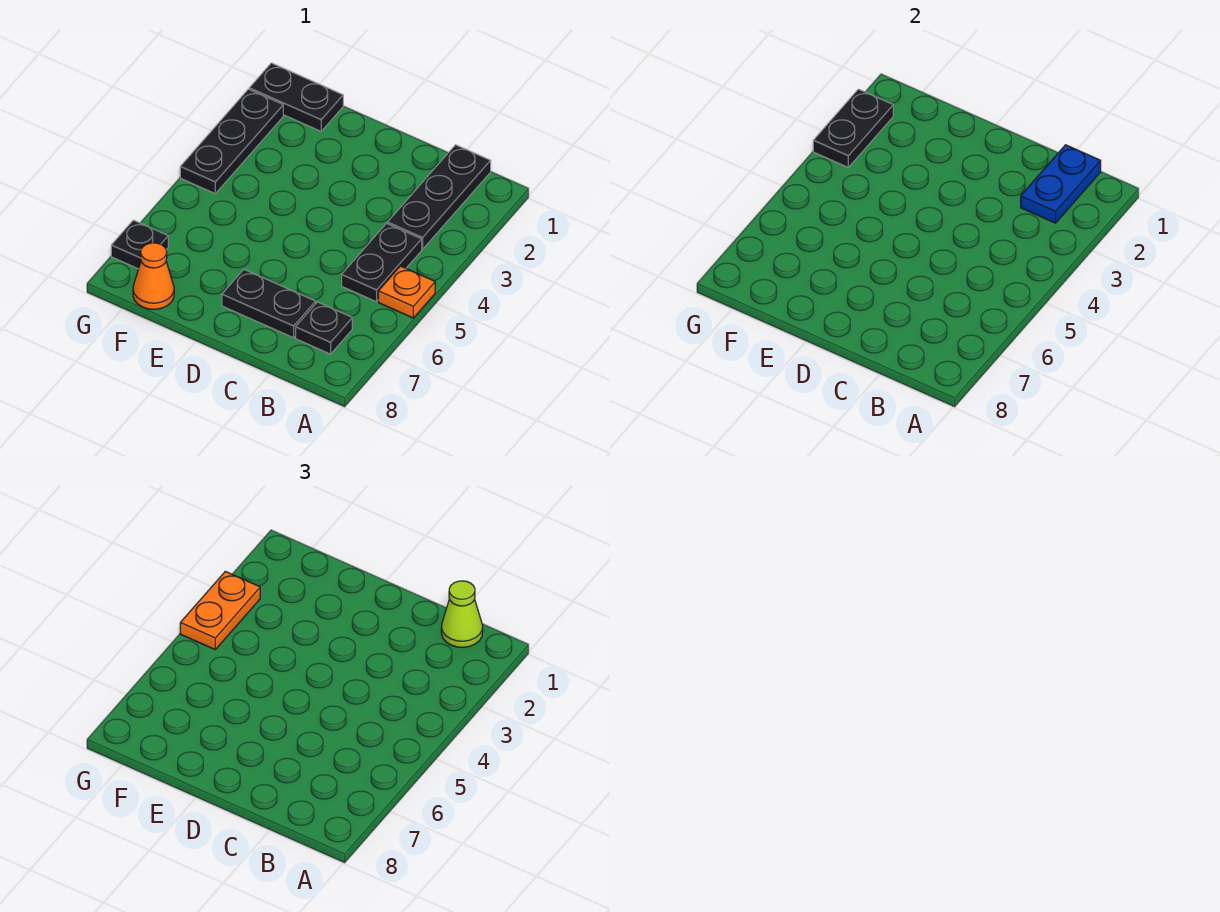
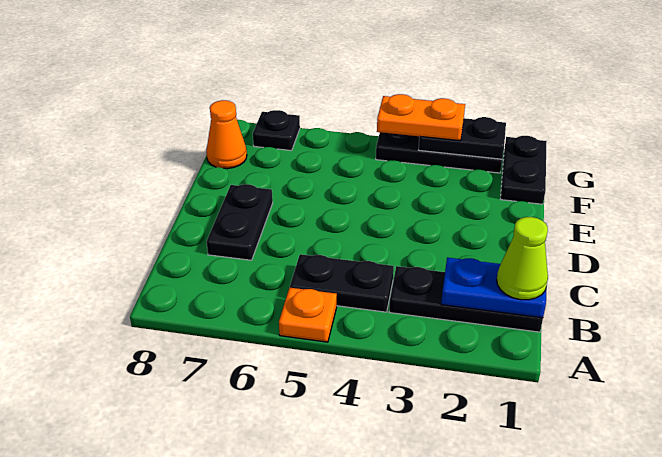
black plate B7 level 1 -> none

